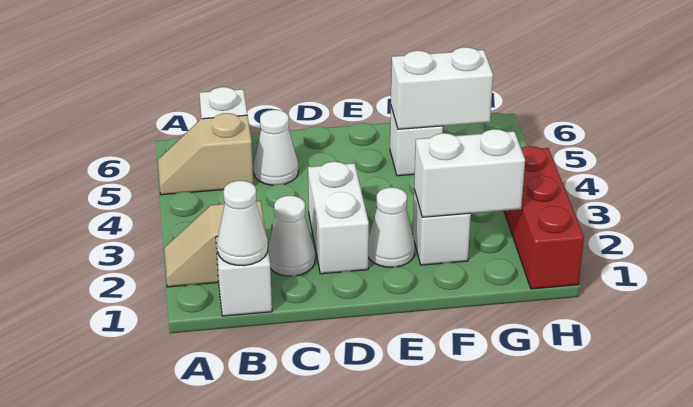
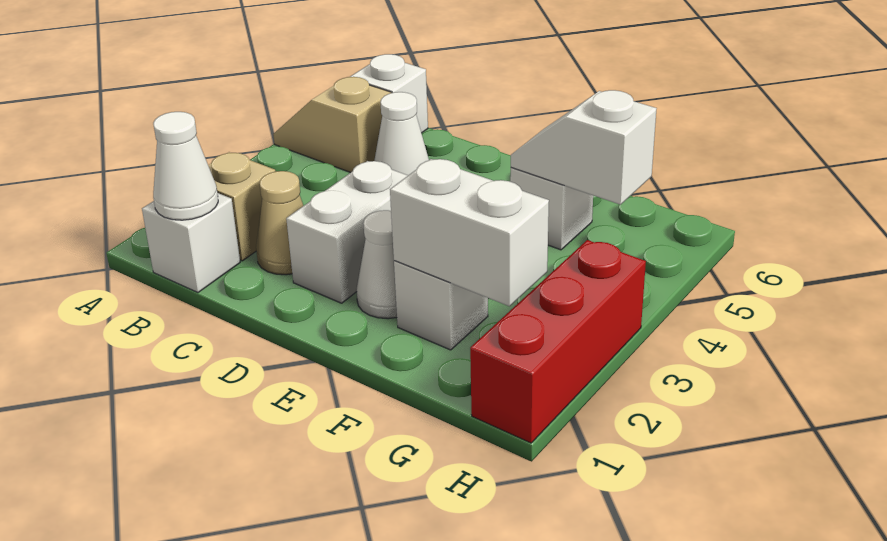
white cone C2 level 1 -> tan cone C2 level 1
white brick F5:G5 level 2 -> white slope F5:G5 level 2 top G

